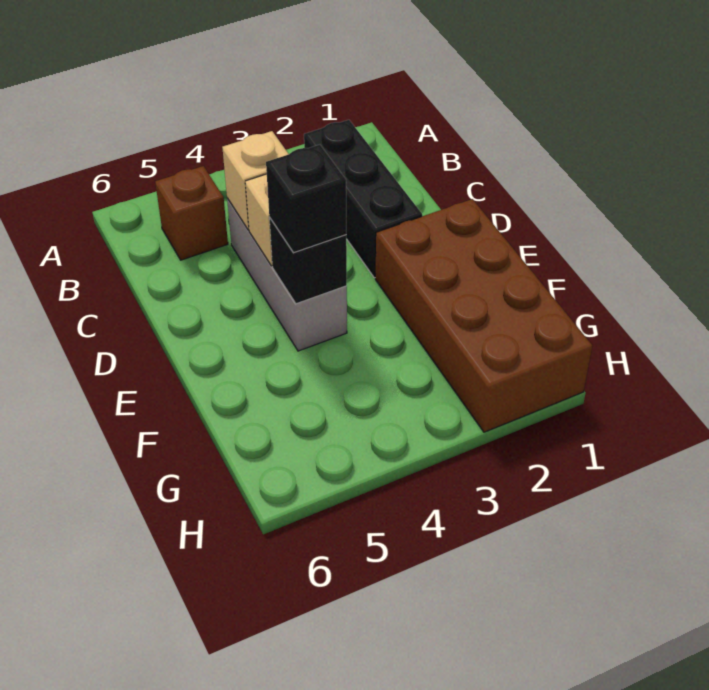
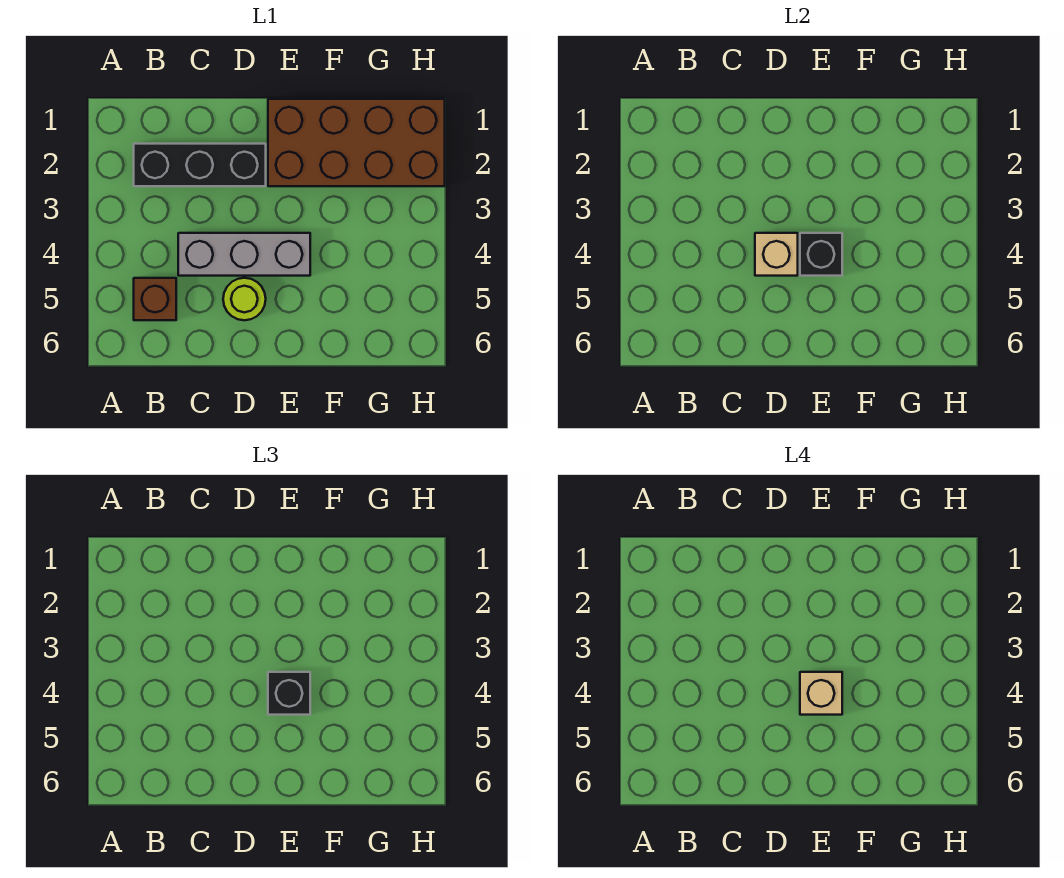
tan brick C4 level 2 -> tan brick E4 level 4
none -> lime round brick D5 level 1

